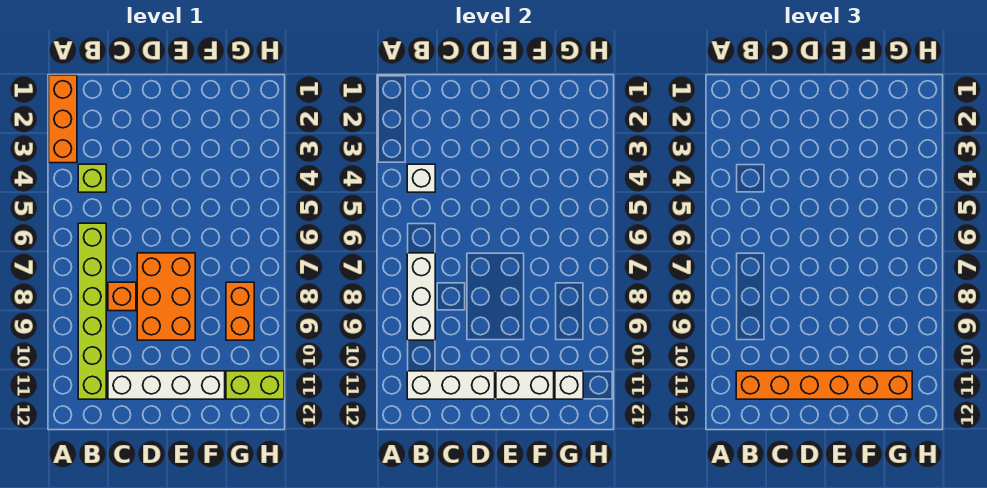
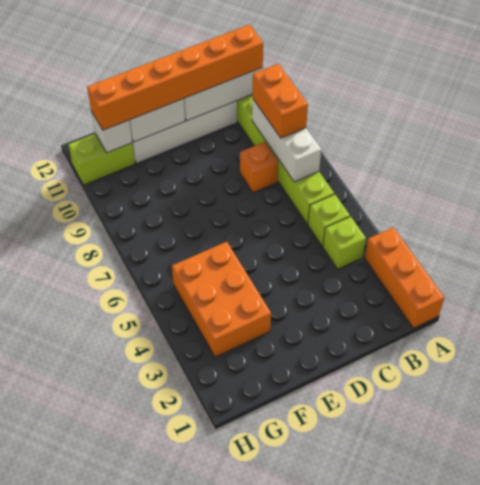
white brick B4 level 2 -> none
none -> lime brick B5 level 1
orange brick D7:E9 level 1 -> orange brick F3:G5 level 1
orange brick G8:G9 level 1 -> orange brick B8:B9 level 3

